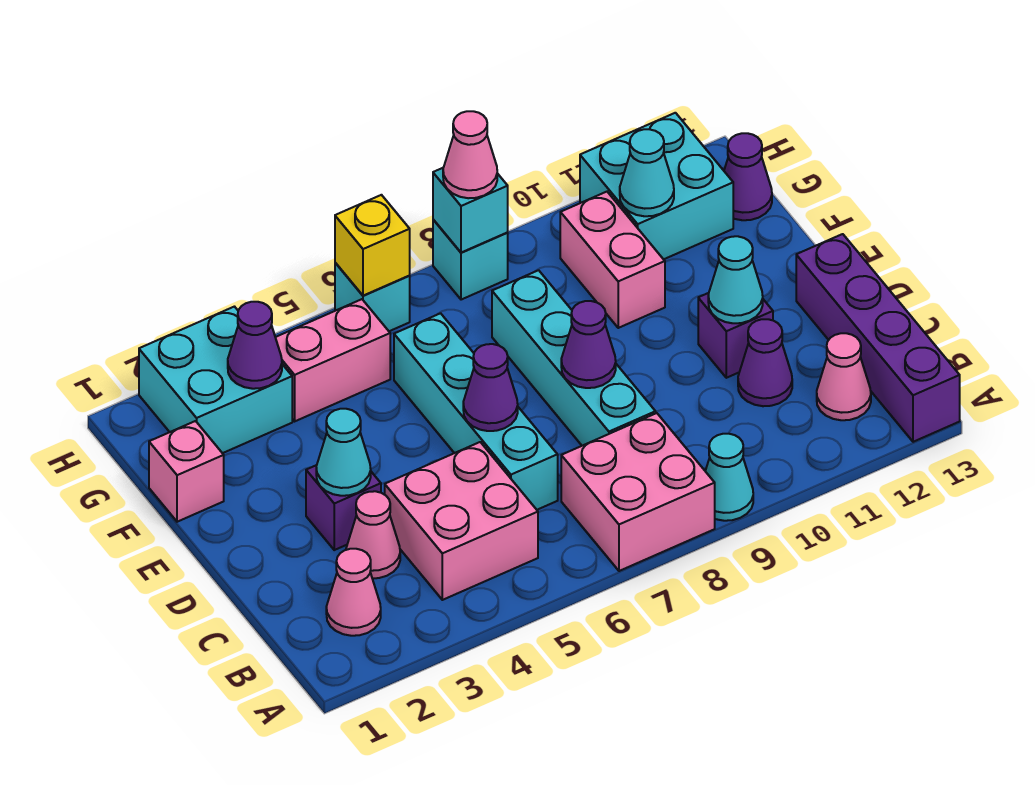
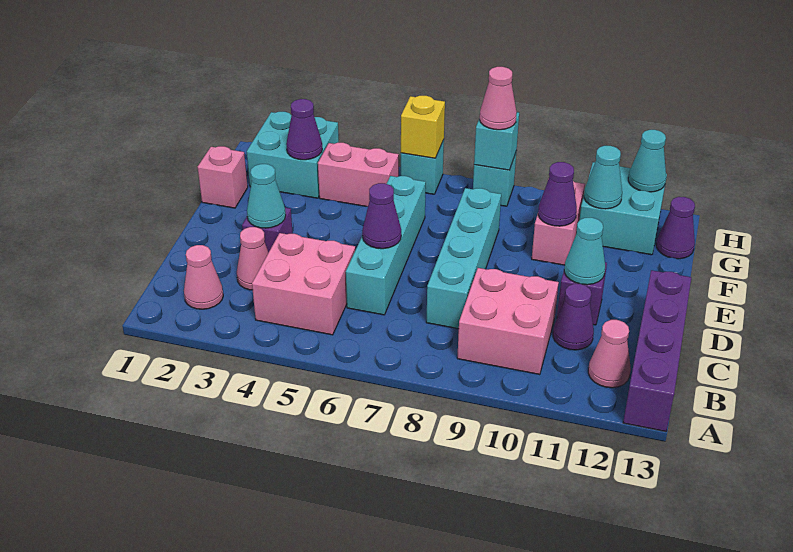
pink brick A7:B8 level 1 -> pink brick B9:C10 level 1
cyan cone A9 level 1 -> cyan cone H12 level 2
purple cone D8 level 2 -> purple cone F10 level 2

